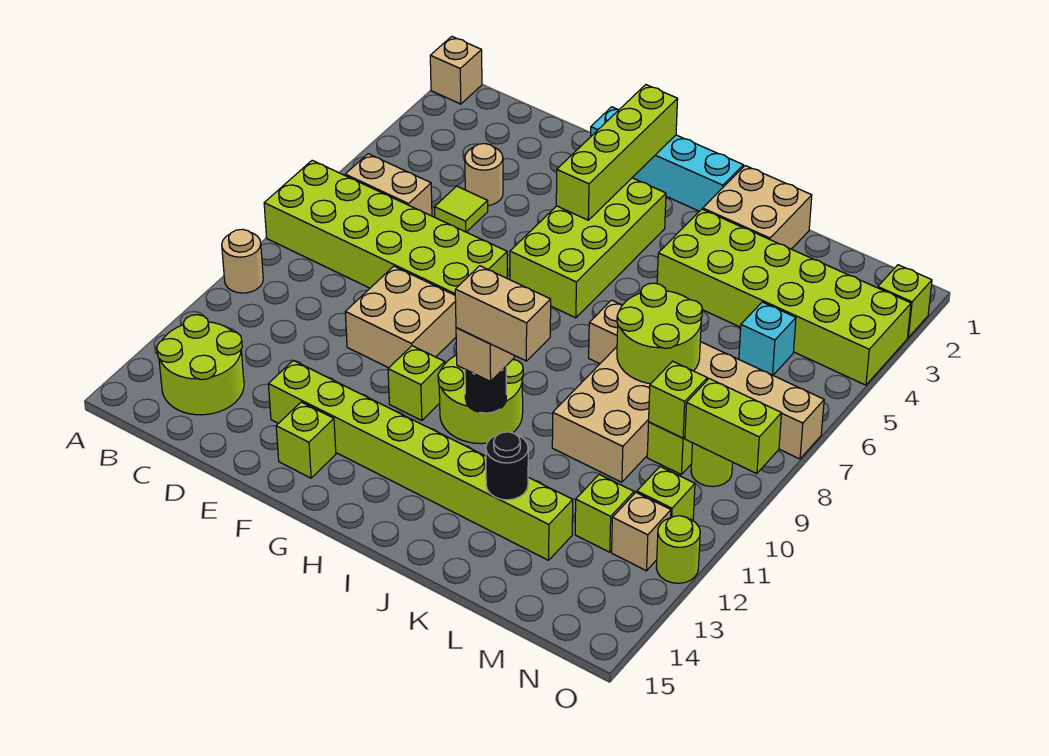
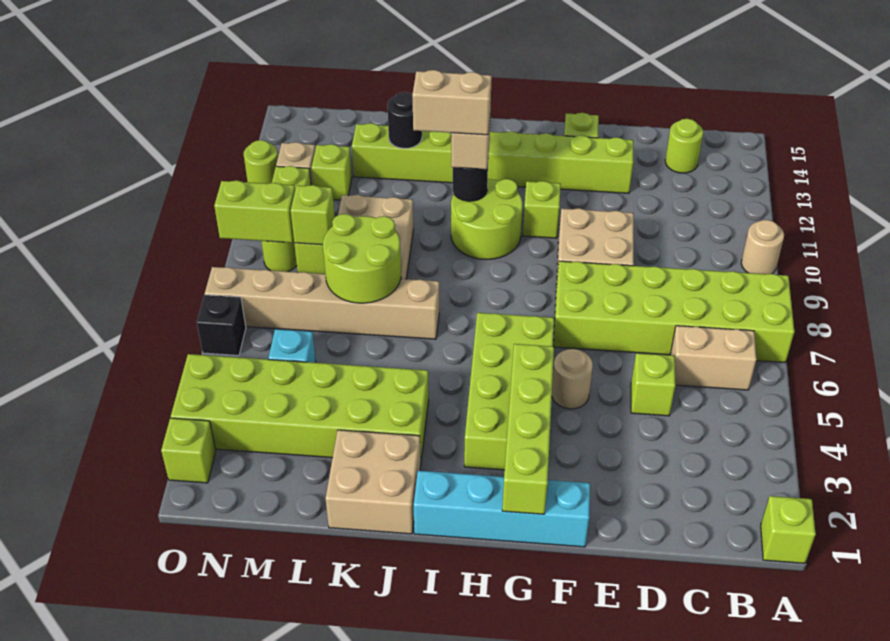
tan brick A1 level 1 -> lime brick A1 level 1
lime round brick B13:C14 level 1 -> lime round brick C14 level 1
tan round brick D4 level 1 -> tan round brick F5 level 1
lime tile D5 level 1 -> lime brick D5 level 1
none -> black brick O6 level 1

